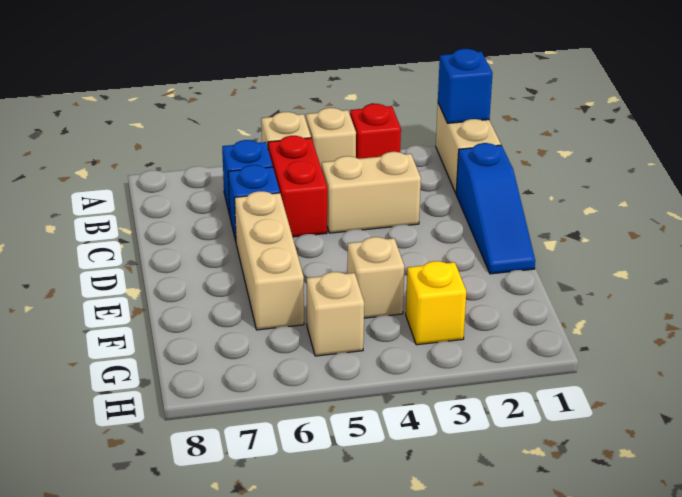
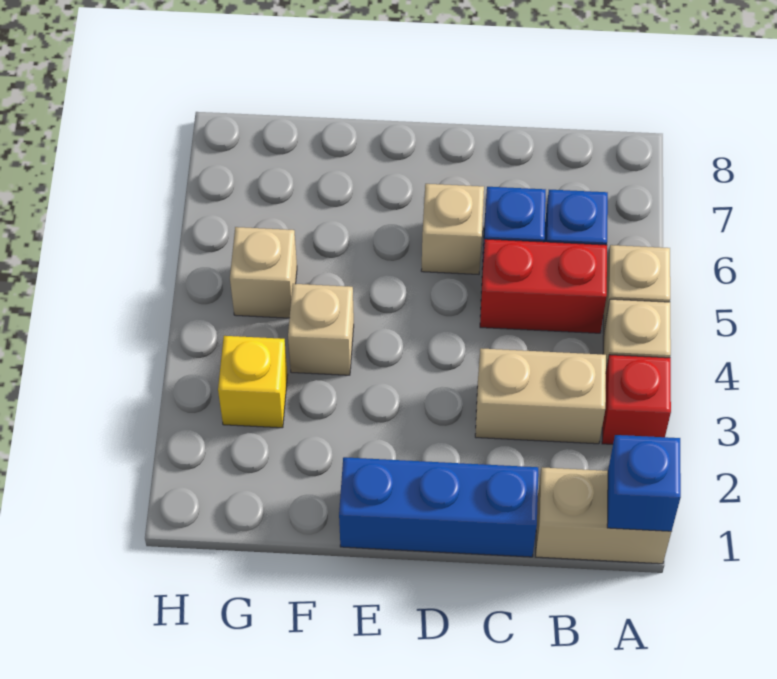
blue slope C1:E1 level 1 top C -> blue brick C1:E1 level 1
tan brick C3:C4 level 1 -> tan brick B3:C3 level 1
tan brick D6:F6 level 1 -> tan brick D6 level 1

